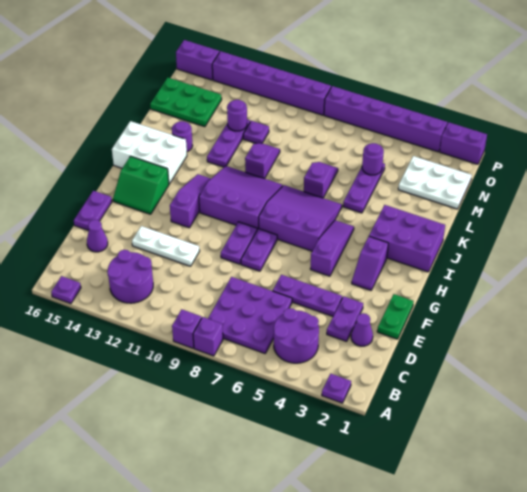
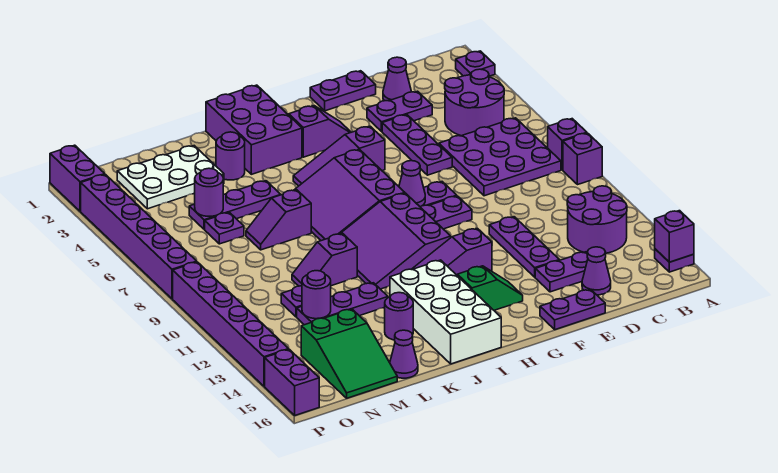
none -> purple brick A15 level 2
none -> purple plate D14:E14 level 1
green plate E1:F1 level 1 -> purple plate E1:F1 level 1
white plate E11:E13 level 1 -> purple plate E11:E13 level 1
none -> purple cone G8 level 2
green slope G14:H15 level 1 top H -> green slope G14:H14 level 1 top H
white brick I14:J16 level 1 -> white brick I13:J16 level 1
none -> purple round brick K3 level 1
none -> purple cone L16 level 1
white plate M1:N3 level 1 -> white plate L2:N3 level 1
none -> purple plate M6 level 1
green plate M14:N16 level 1 -> green slope M14:N16 level 1 top 14

